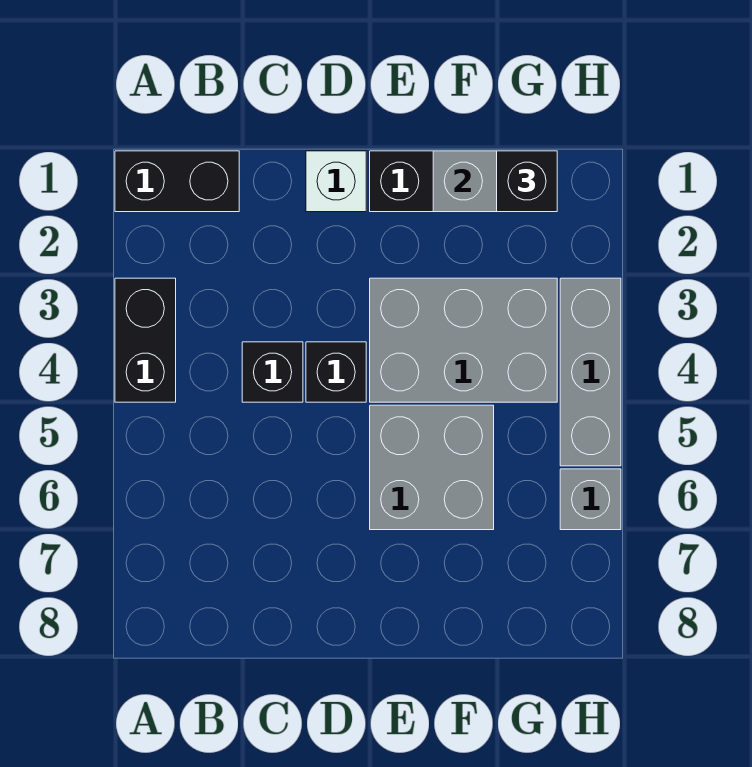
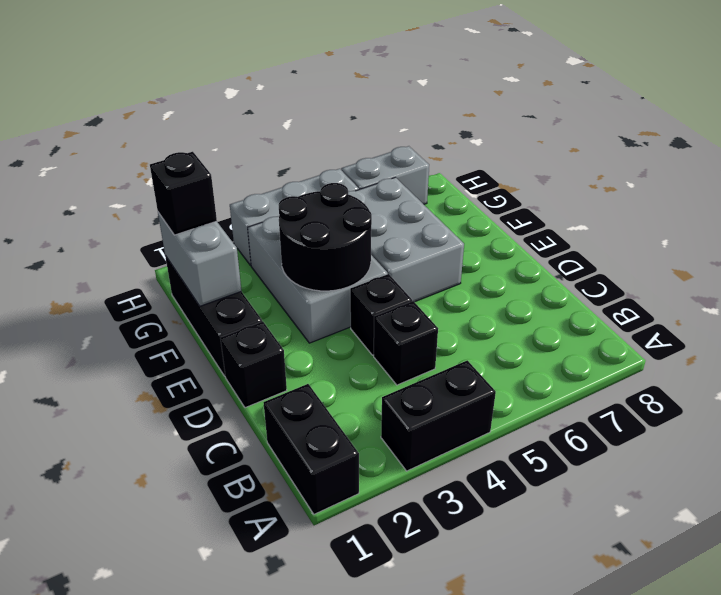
white brick D1 level 1 -> black brick D1 level 1
none -> black round brick E3:F4 level 2
grey brick E5:F6 level 1 -> grey brick E5:G6 level 1
grey brick H6 level 1 -> grey brick H6:H7 level 1

